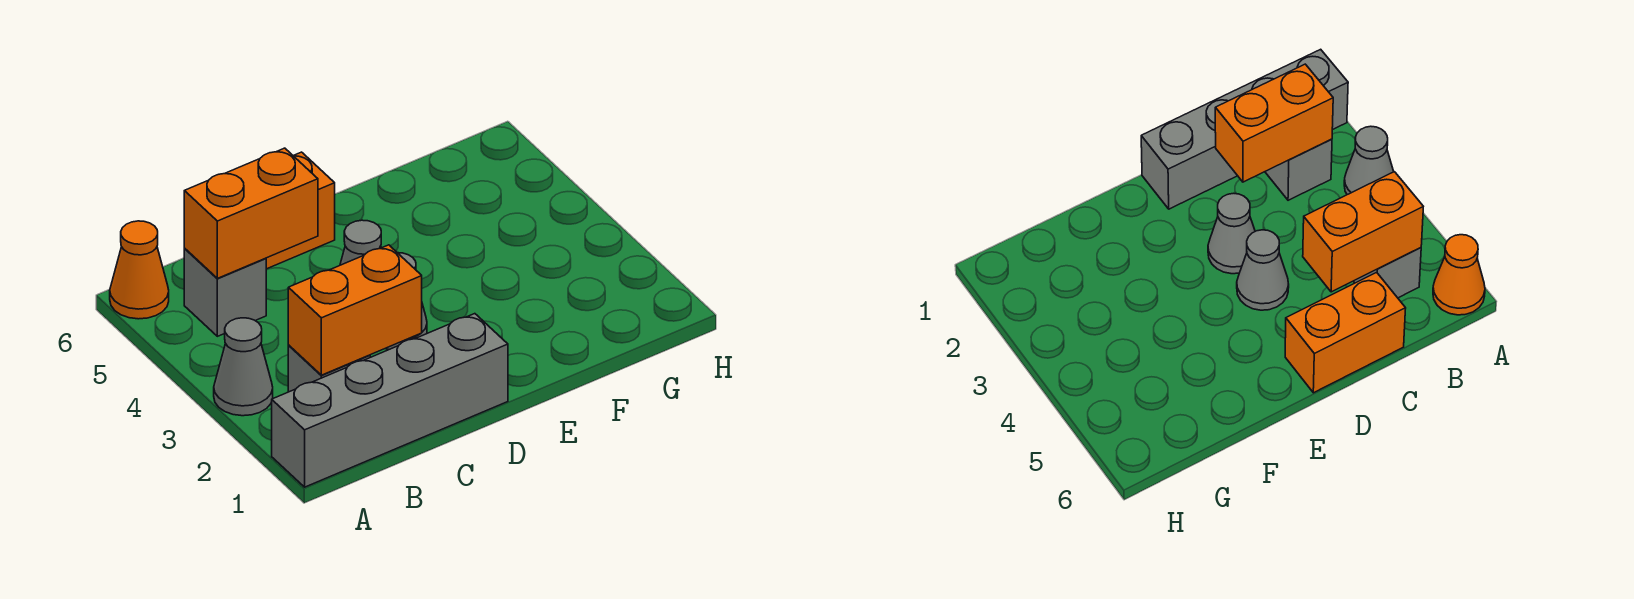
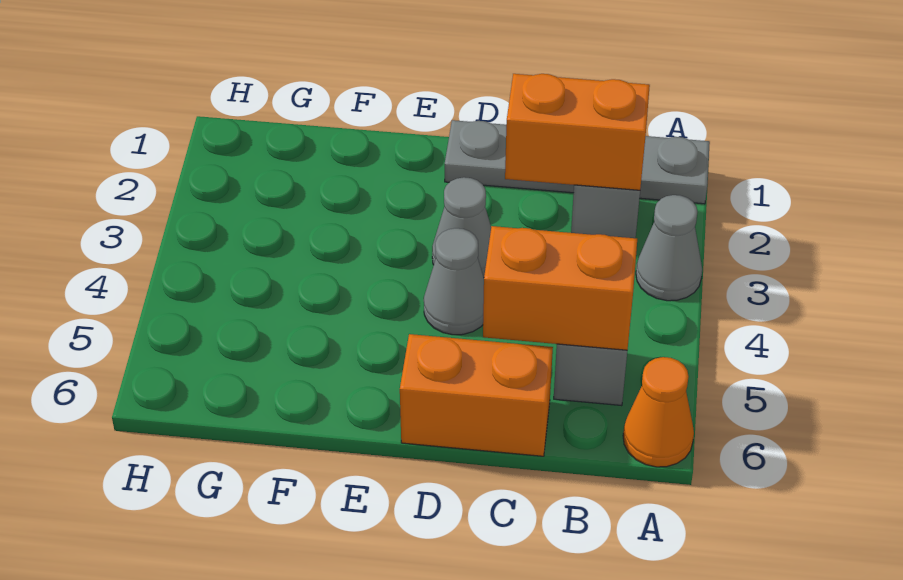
grey brick A1:D1 level 1 -> grey plate A1:D1 level 1

